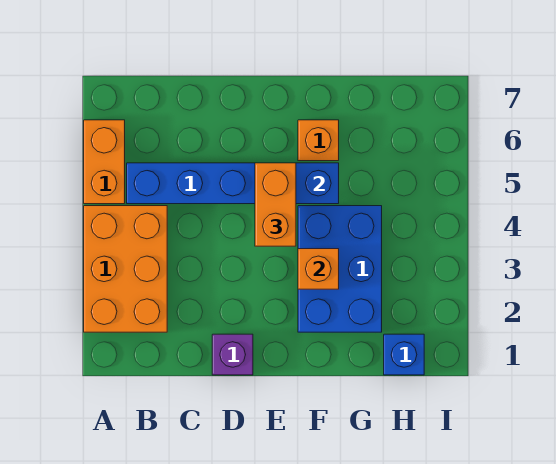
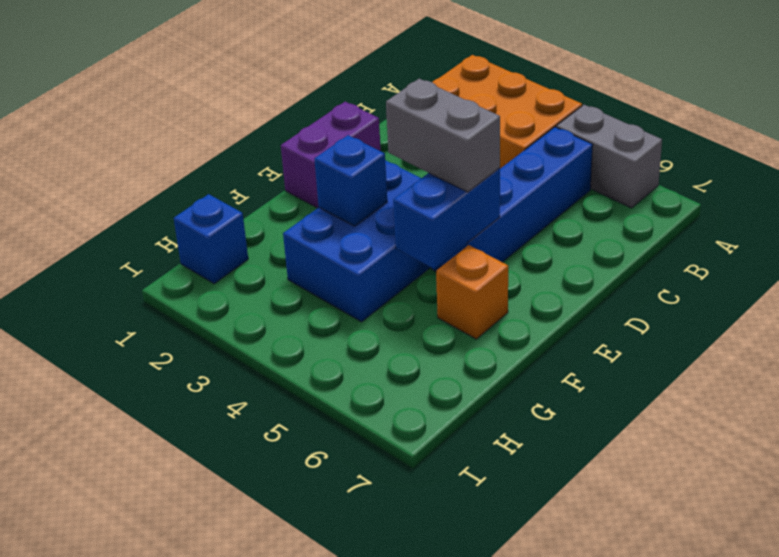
orange brick A5:A6 level 1 -> grey brick A5:A6 level 1
purple brick D1 level 1 -> purple brick D1:E1 level 1
orange brick E4:E5 level 3 -> grey brick E4:E5 level 3
blue brick F2:G4 level 1 -> blue brick E3:G4 level 1
orange brick F3 level 2 -> blue brick F3 level 2

